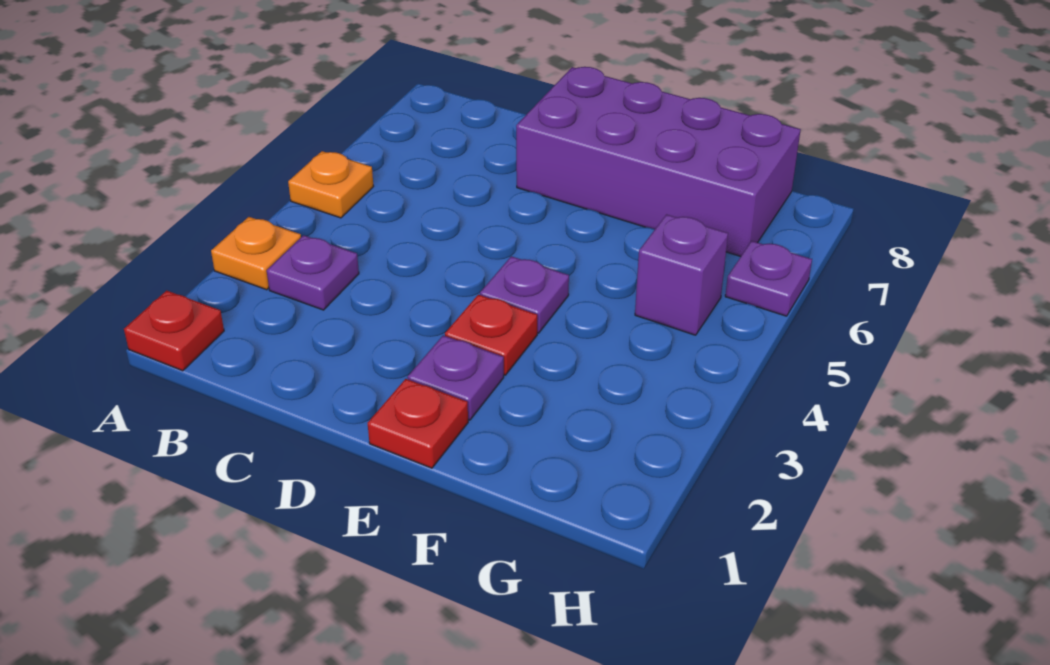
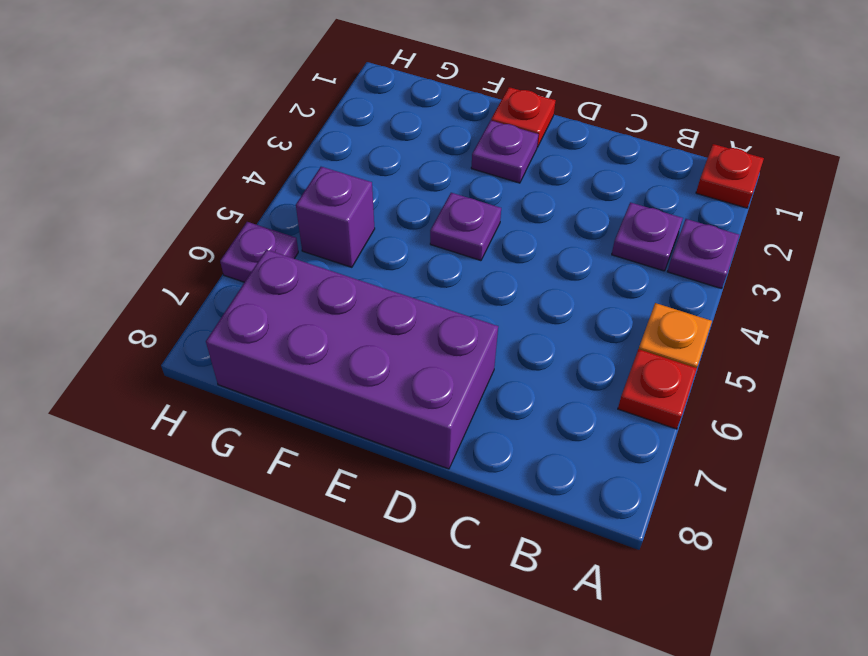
orange plate A3 level 1 -> purple plate A3 level 1
red plate E3 level 1 -> red plate A6 level 1

